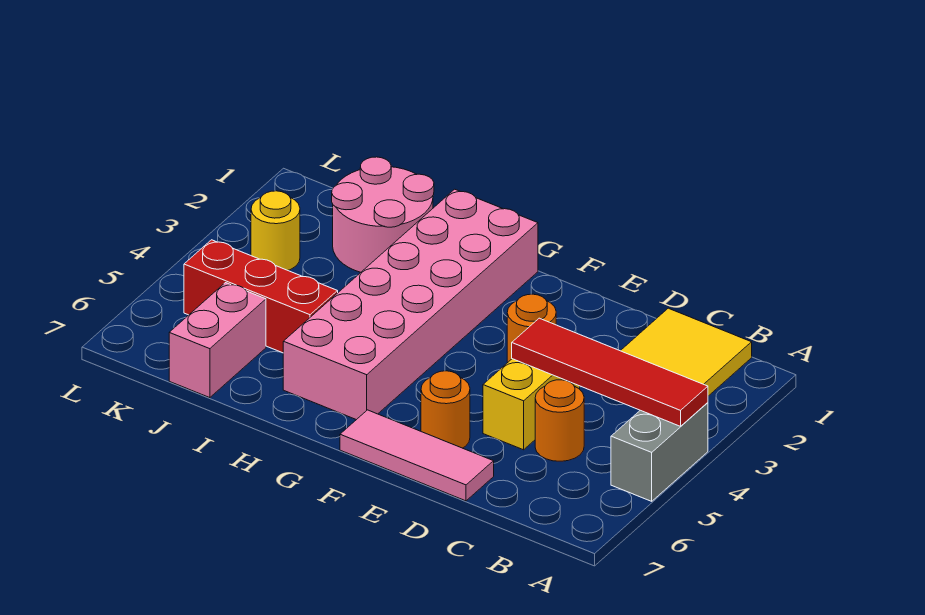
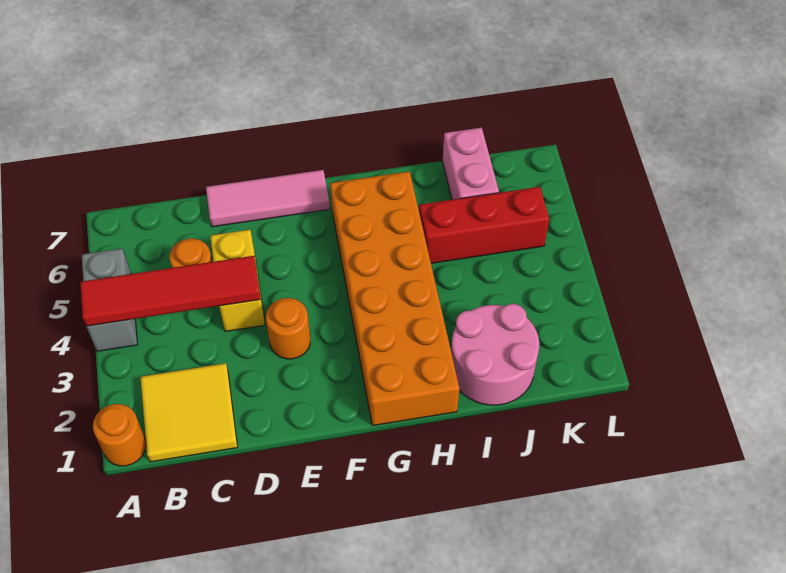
orange round brick E6 level 1 -> orange round brick A1 level 1
pink brick G1:H6 level 1 -> orange brick G1:H6 level 1
yellow round brick K3 level 1 -> none

